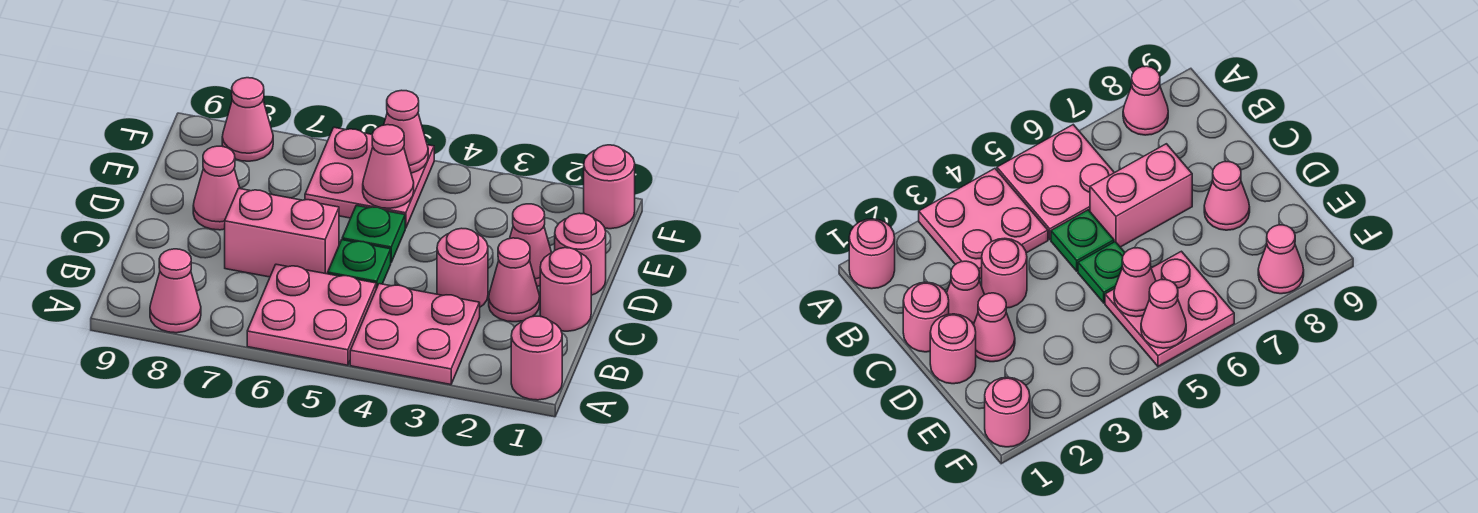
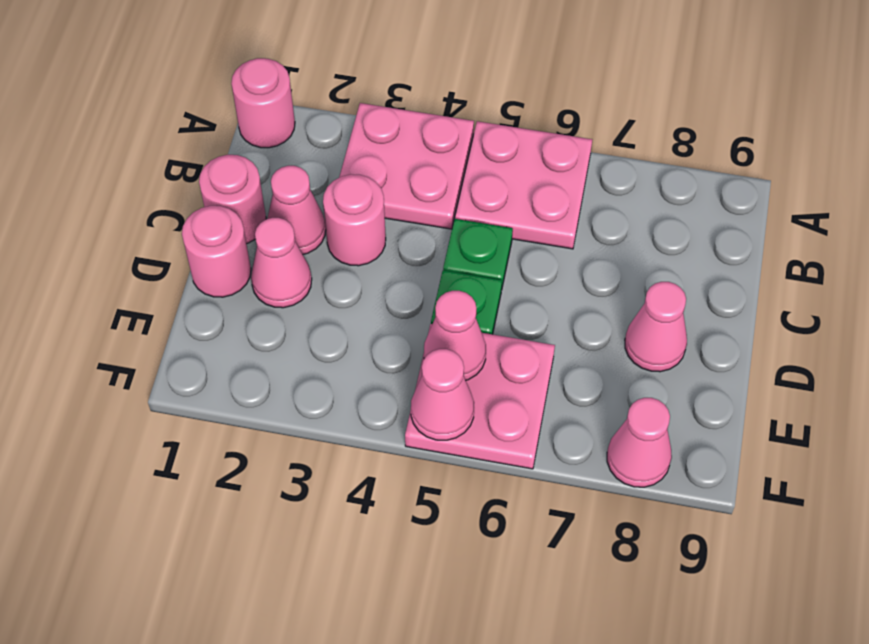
pink cone A8 level 1 -> none
pink brick C6:C7 level 1 -> none
pink round brick F1 level 1 -> none

